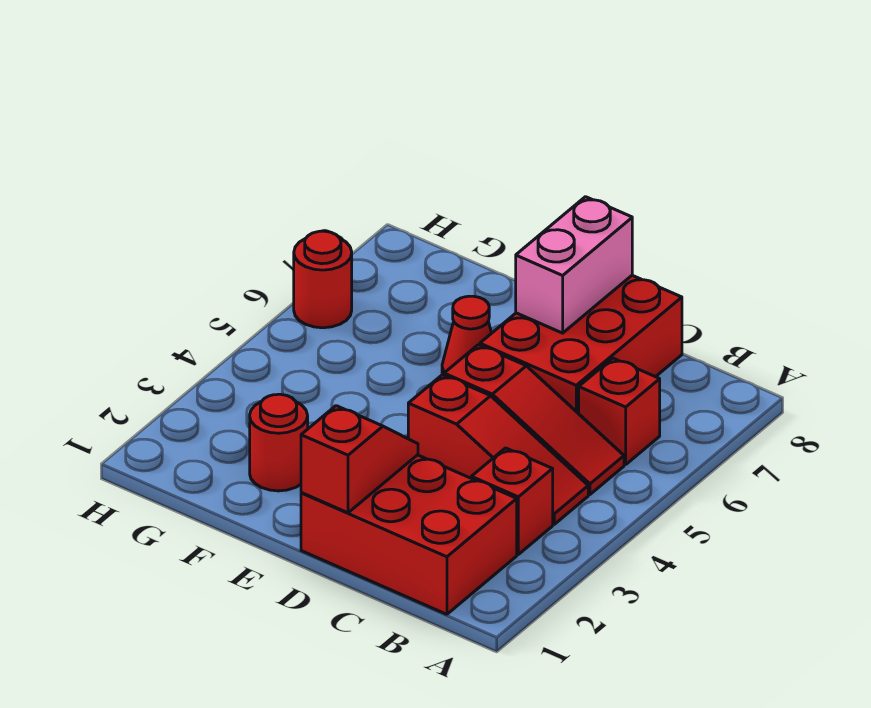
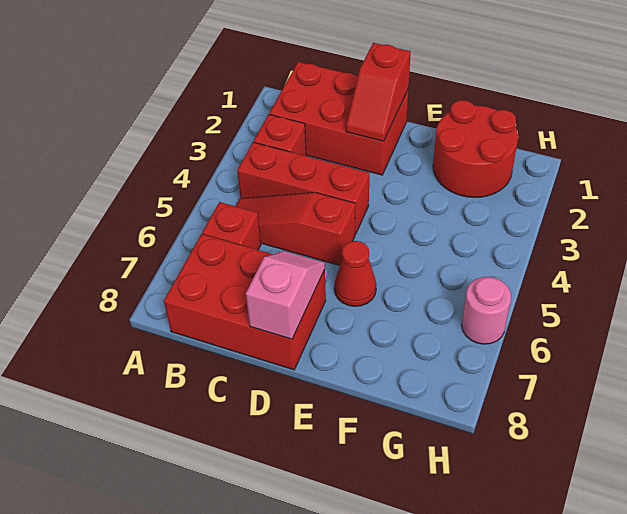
red slope B4:D4 level 1 top D -> red brick B4:D4 level 1
red brick C6:D8 level 1 -> red brick B7:D8 level 1
pink brick D7:D8 level 2 -> pink slope D7:D8 level 2 top 8
red round brick F2 level 1 -> red round brick F1:G2 level 1
red round brick H6 level 1 -> pink round brick H6 level 1

